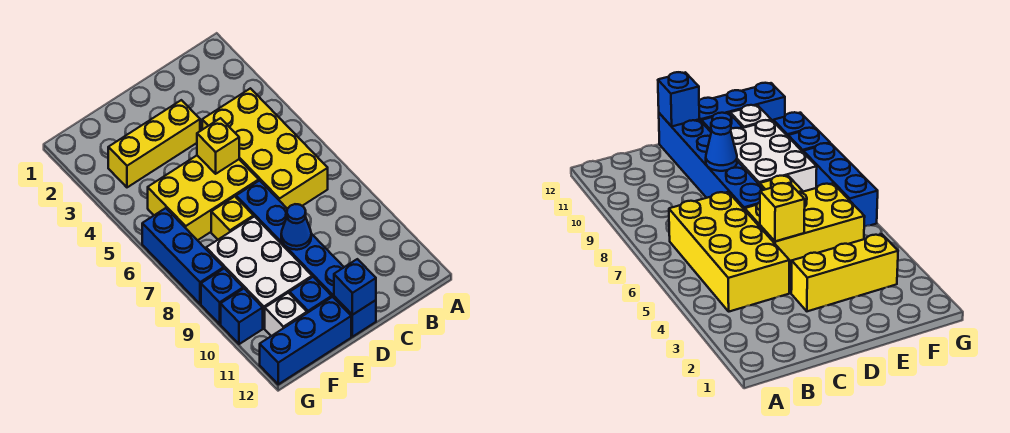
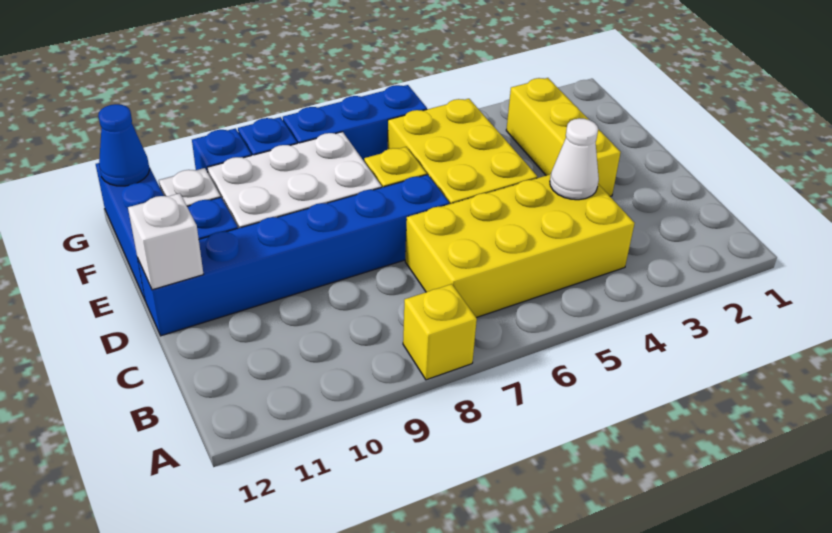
none -> white cone C4 level 2
yellow brick D5 level 2 -> yellow brick A8 level 1
blue cone D9 level 2 -> blue cone G12 level 2
blue brick D12 level 2 -> white brick D12 level 2

